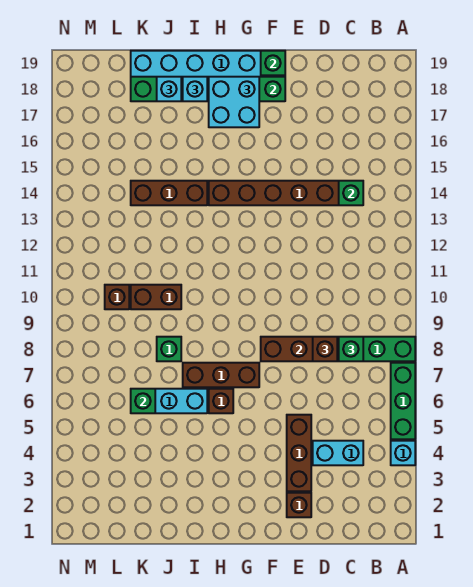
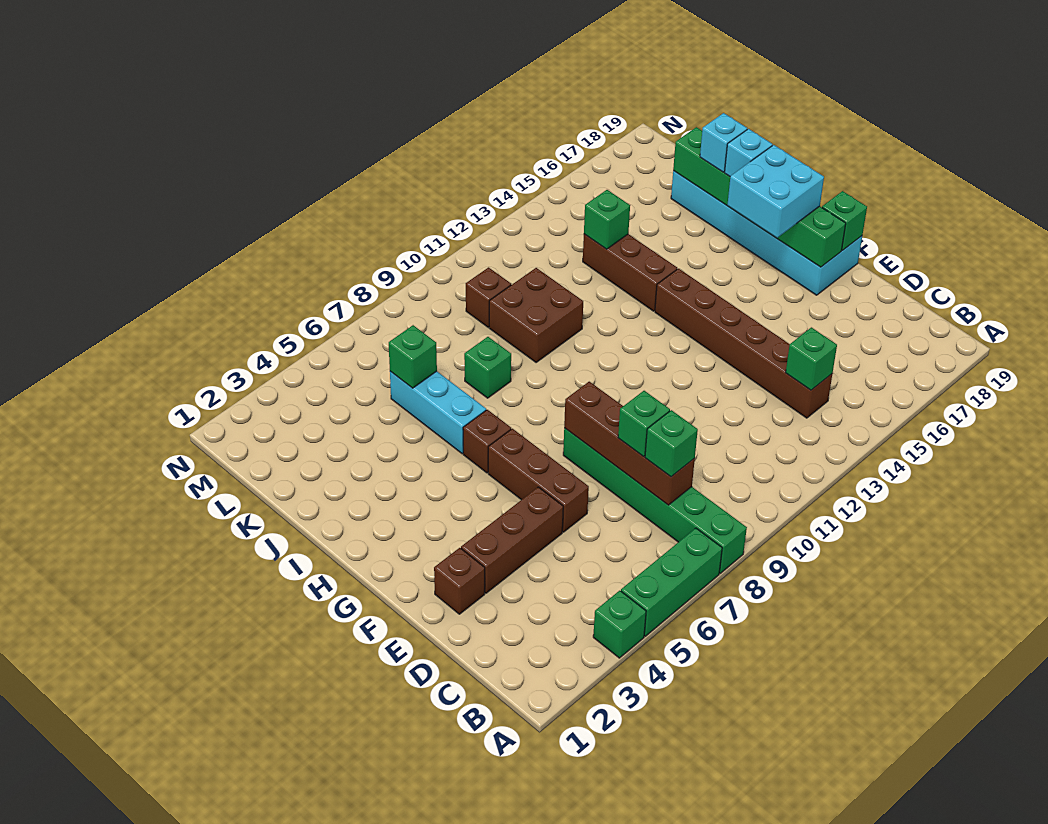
cyan brick A4 level 1 -> green brick A4 level 1
cyan brick C4:D4 level 1 -> none
brown brick D8 level 3 -> green brick D8 level 3
brown brick G7:I7 level 1 -> brown brick E6:G6 level 1
brown brick J10:K10 level 1 -> brown brick J10:K11 level 1
none -> green brick K14 level 2

